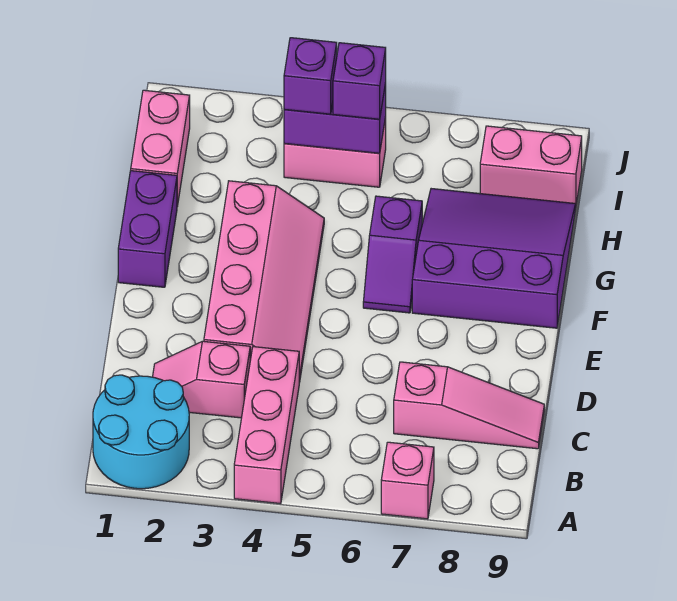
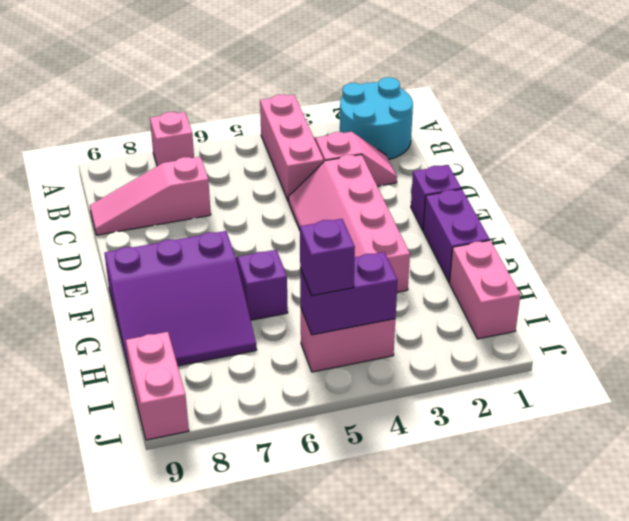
purple brick I4 level 3 -> purple brick E1 level 1
pink brick I8:I9 level 1 -> pink brick I9:J9 level 1

